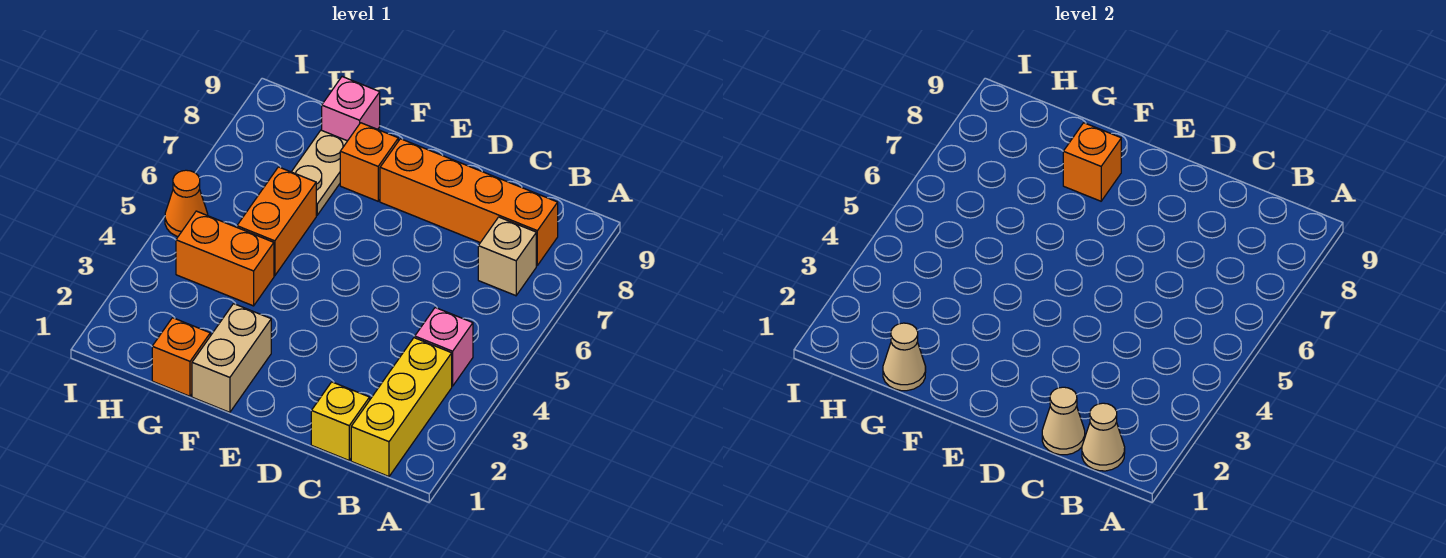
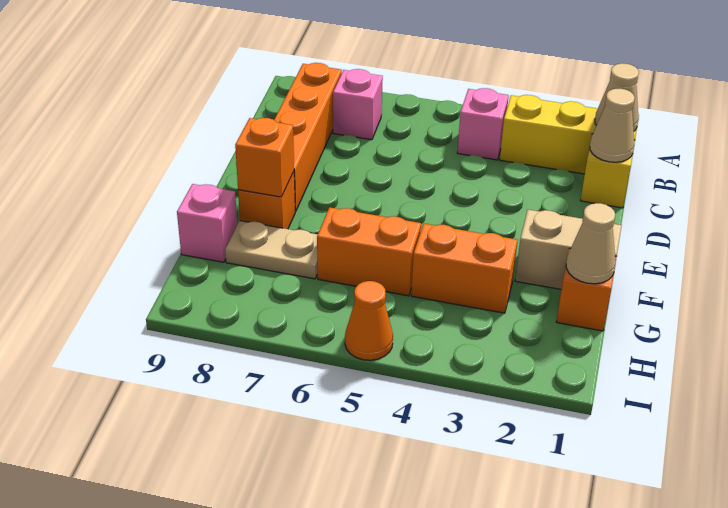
tan brick B7 level 1 -> pink brick B7 level 1
orange brick G4:H4 level 1 -> orange brick G3:G4 level 1

